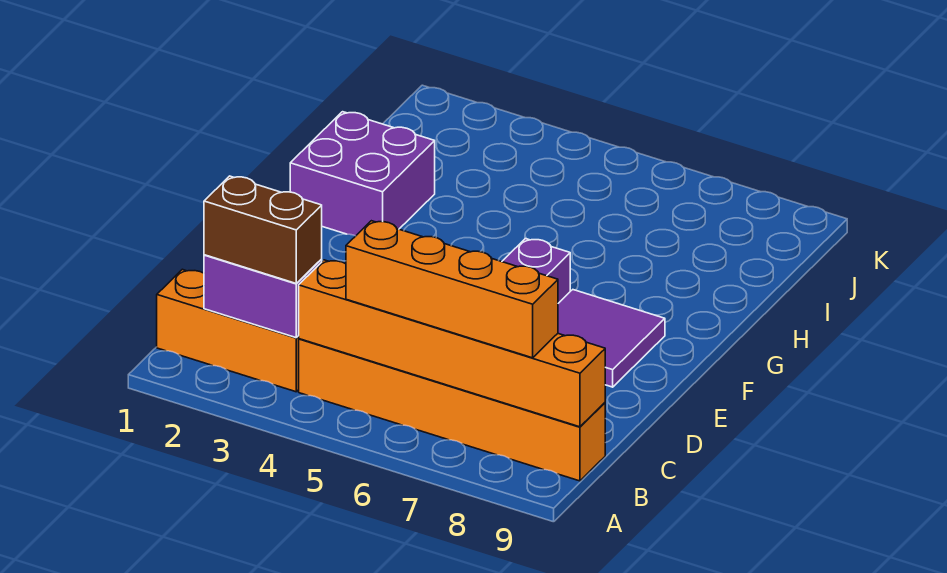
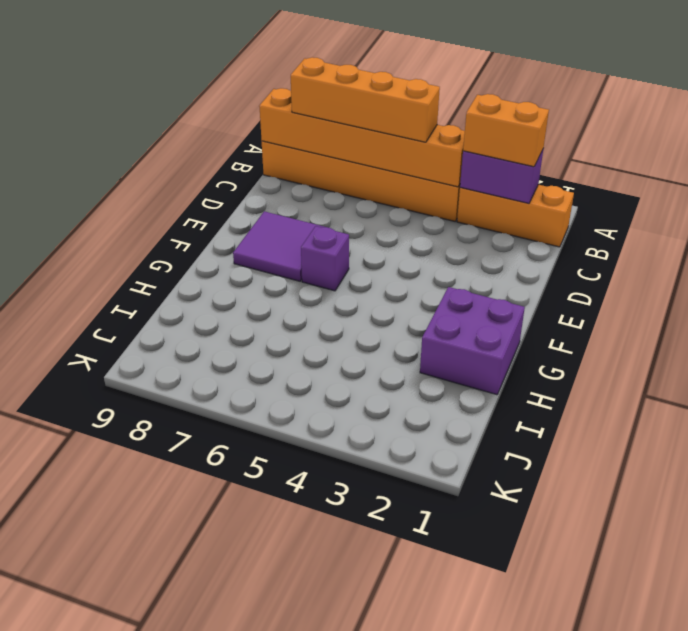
brown brick B2:B3 level 3 -> orange brick B2:B3 level 3

